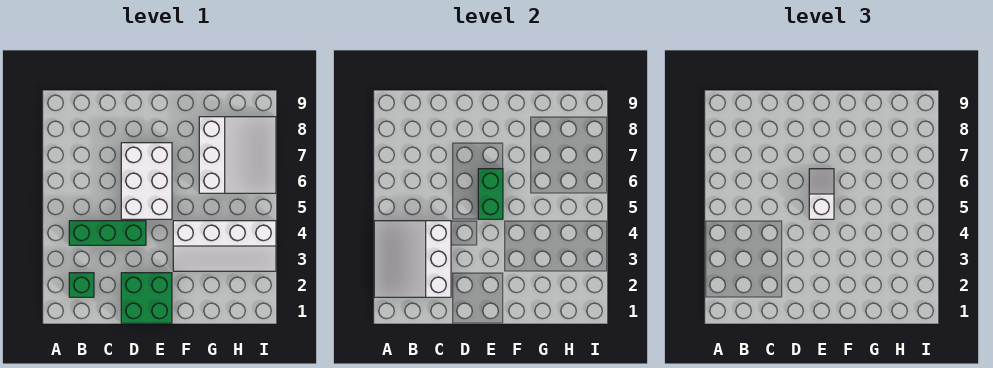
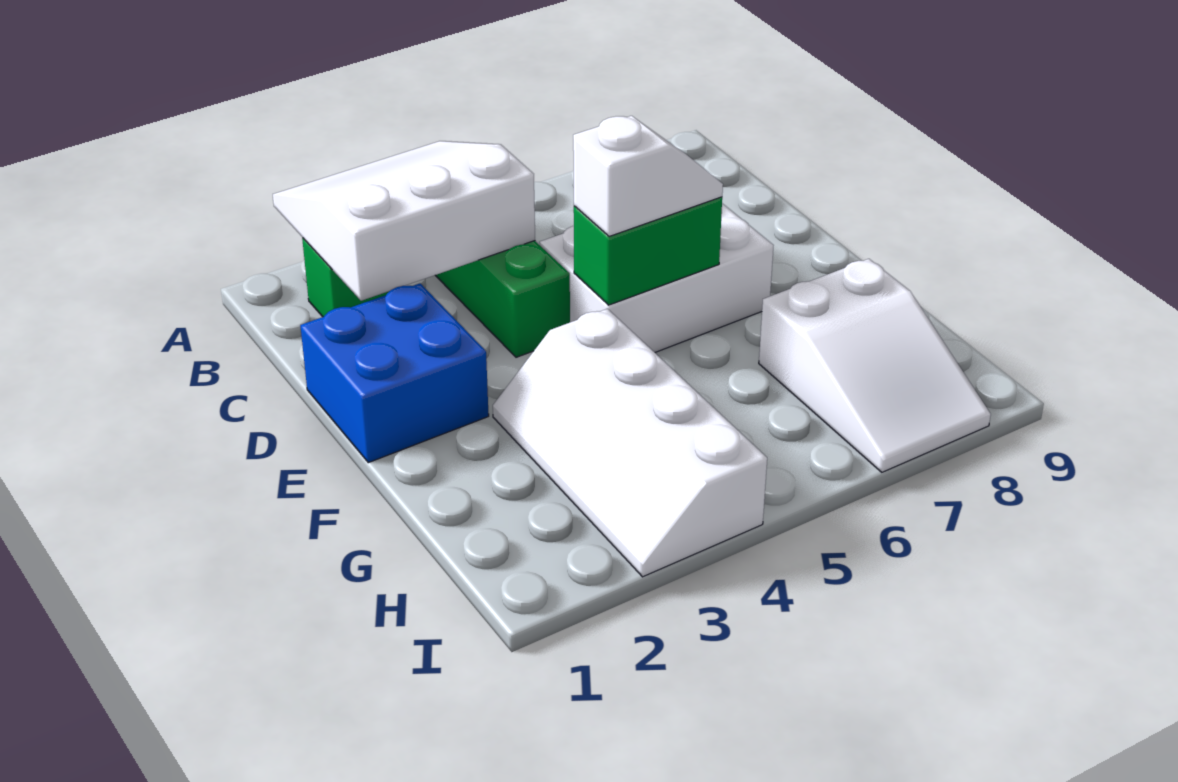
green brick D1:E2 level 1 -> blue brick D1:E2 level 1
white slope G6:I8 level 1 top G -> white slope G7:I8 level 1 top G

